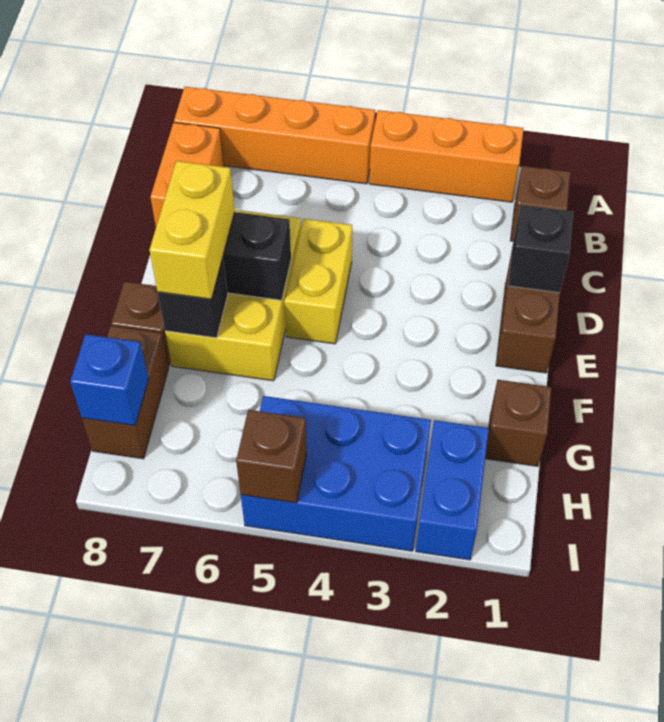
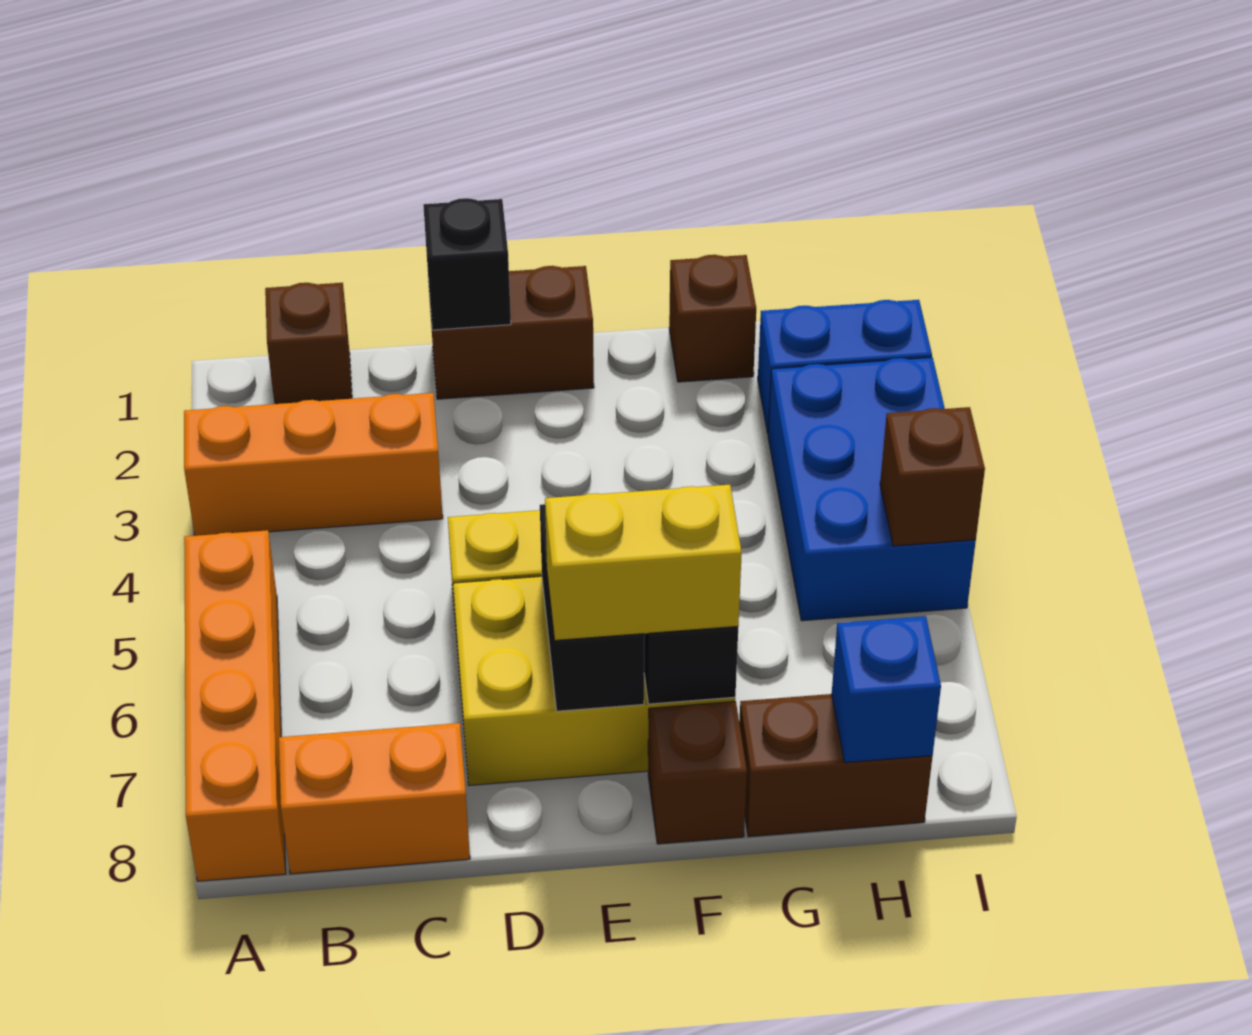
orange brick A2:A4 level 1 -> orange brick A3:C3 level 1

